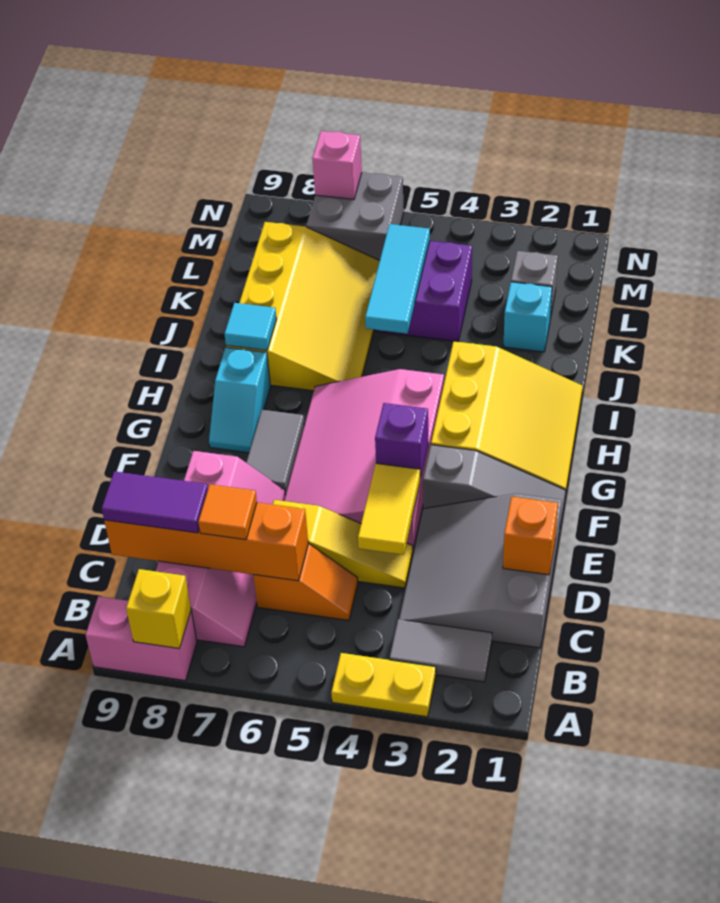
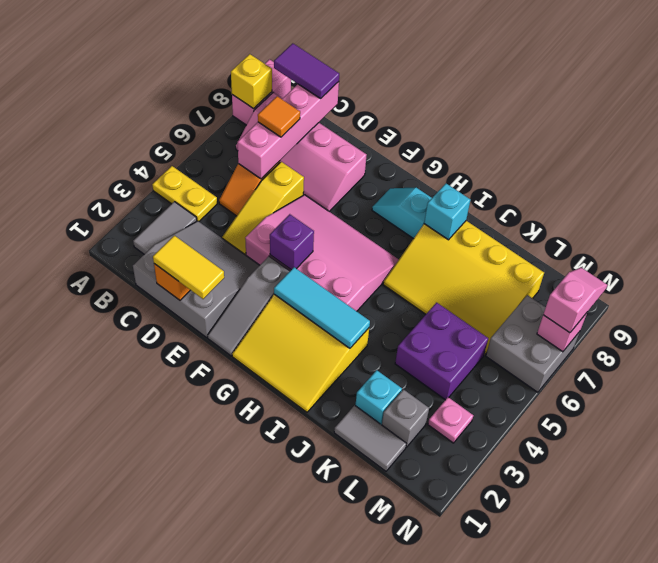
yellow plate A3:A4 level 1 -> yellow plate A4:B4 level 1
orange brick C6:C9 level 2 -> pink brick C6:C9 level 2
purple tile C8:C9 level 3 -> purple tile B9:C9 level 3
yellow tile D4:E4 level 2 -> yellow tile D1:E1 level 3
grey tile F7:G7 level 1 -> grey tile K1:L1 level 1
cyan tile I8 level 2 -> cyan brick I8 level 2
cyan tile J5:L5 level 2 -> cyan tile G3:I3 level 2
none -> pink plate M3 level 1
none -> pink slope N7:N8 level 3 top 7

